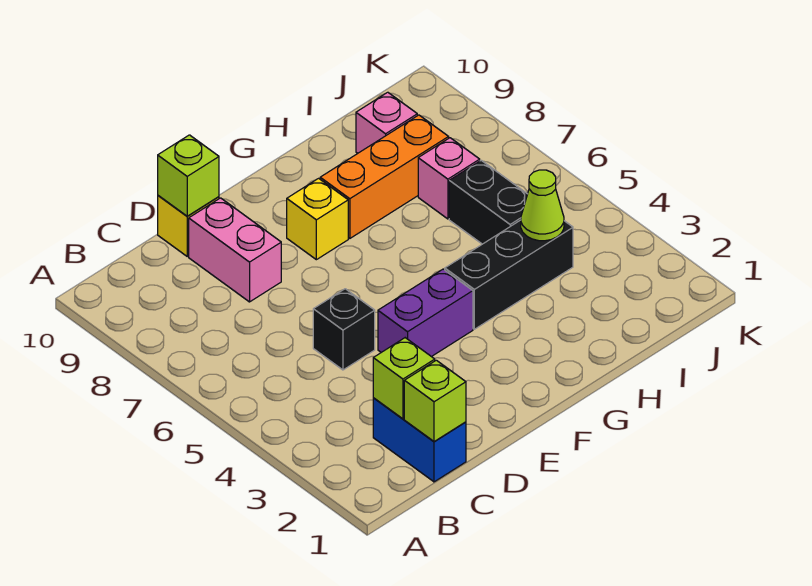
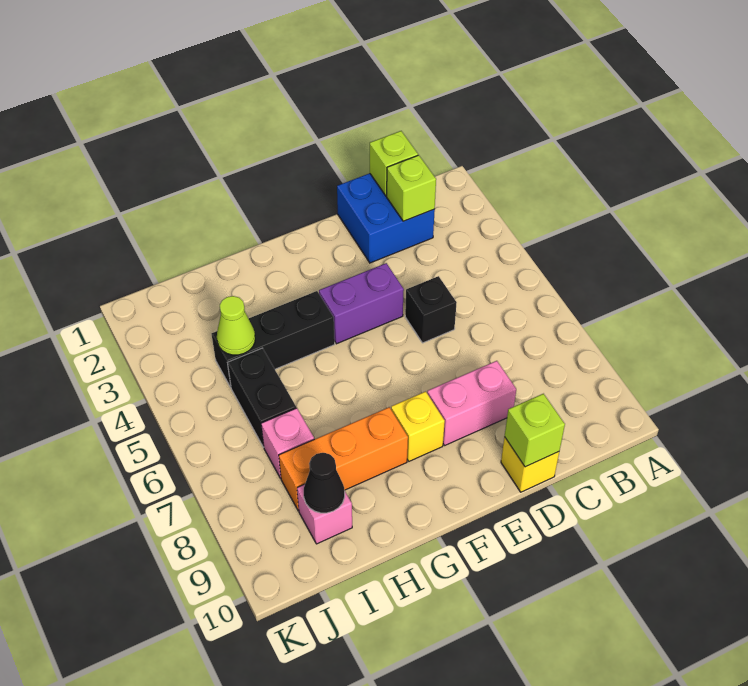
blue brick C1:C2 level 1 -> blue brick C1:D2 level 1
pink brick D8:D9 level 1 -> pink brick D8:E8 level 1
none -> black cone I9 level 2

